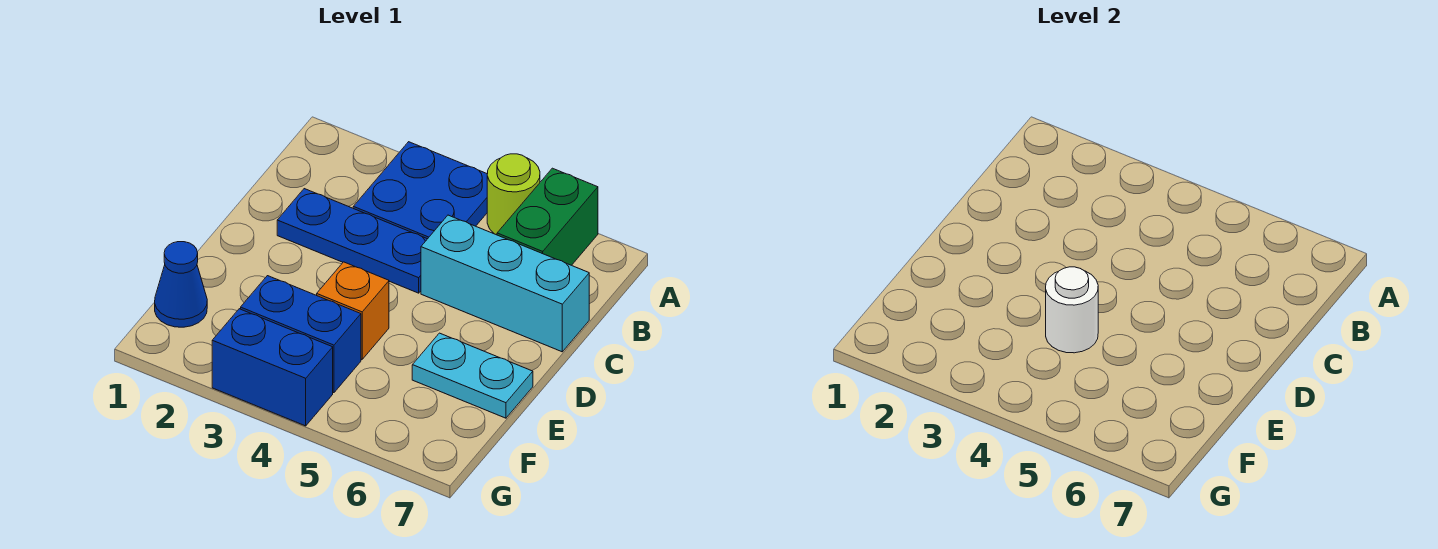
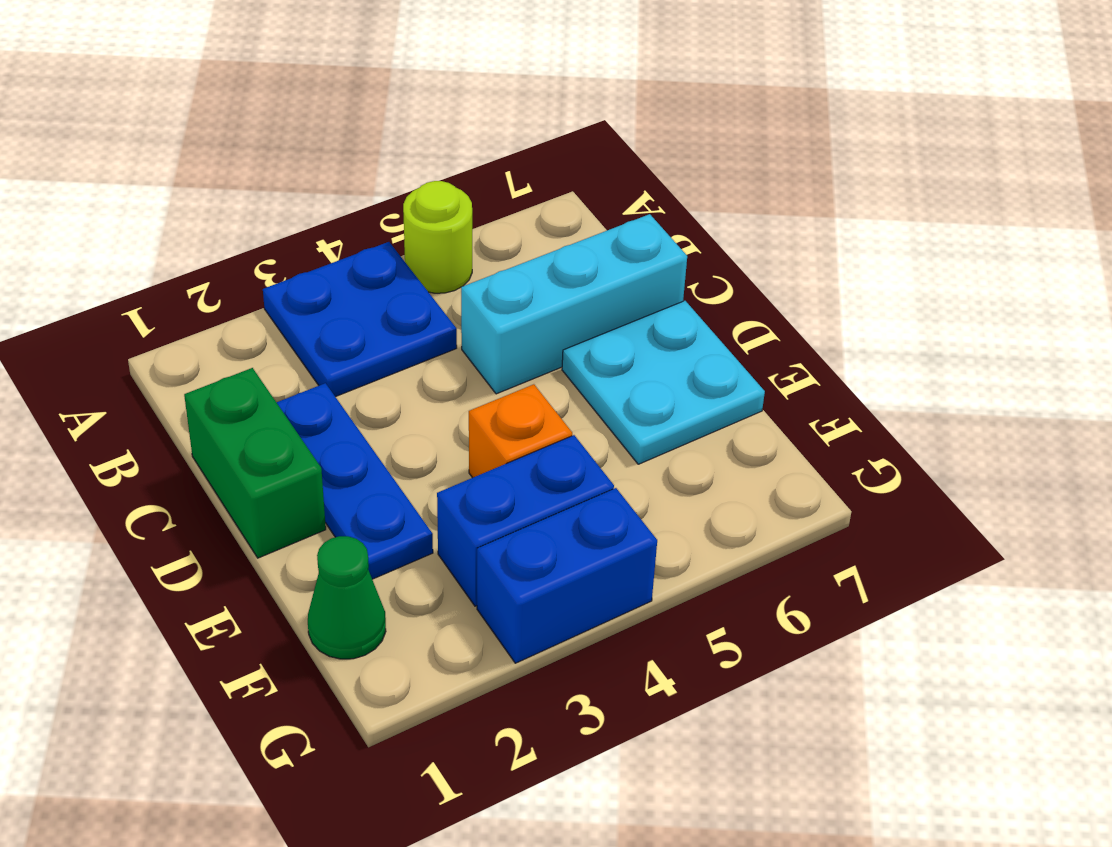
green brick A6:B6 level 1 -> green brick C1:D1 level 1
blue plate C2:C4 level 1 -> blue plate C2:E2 level 1
white round brick E4 level 2 -> none
cyan plate E6:E7 level 1 -> cyan plate D6:E7 level 1
blue cone F1 level 1 -> green cone F1 level 1

